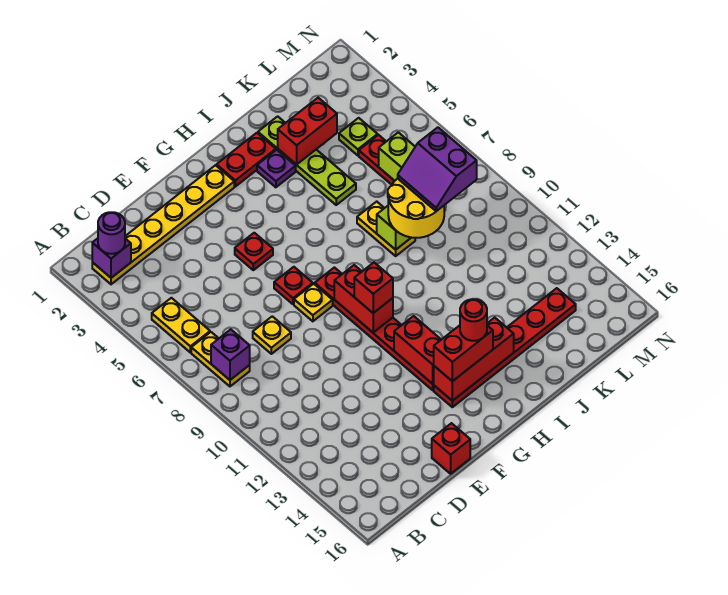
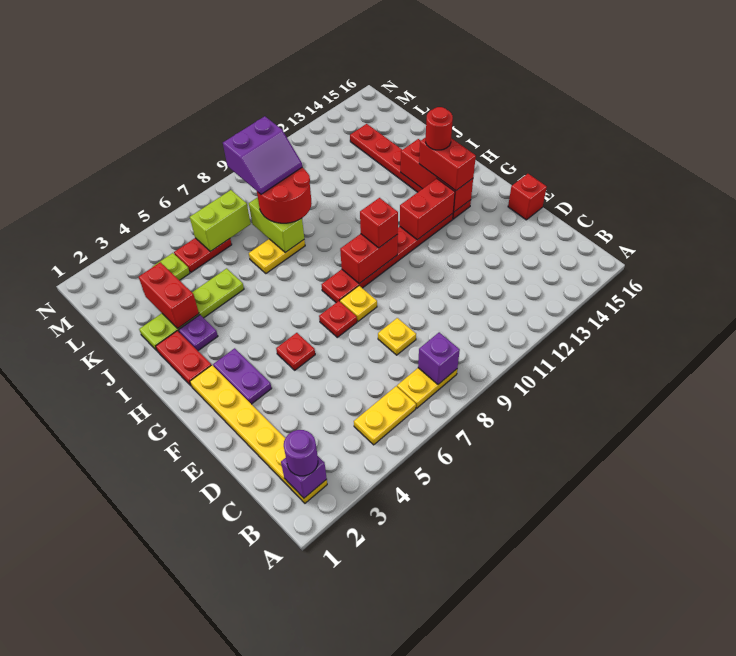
none -> purple plate F3:G3 level 1
yellow round brick J8:K9 level 3 -> red round brick J8:K9 level 3

